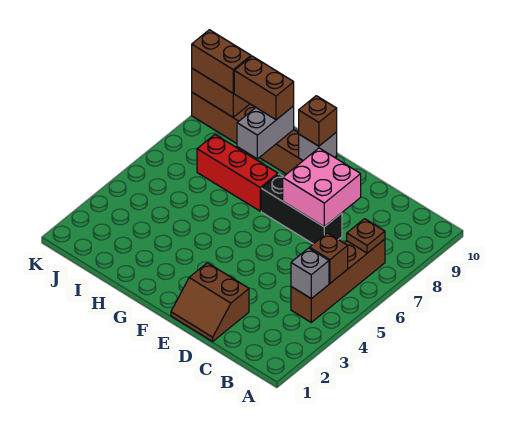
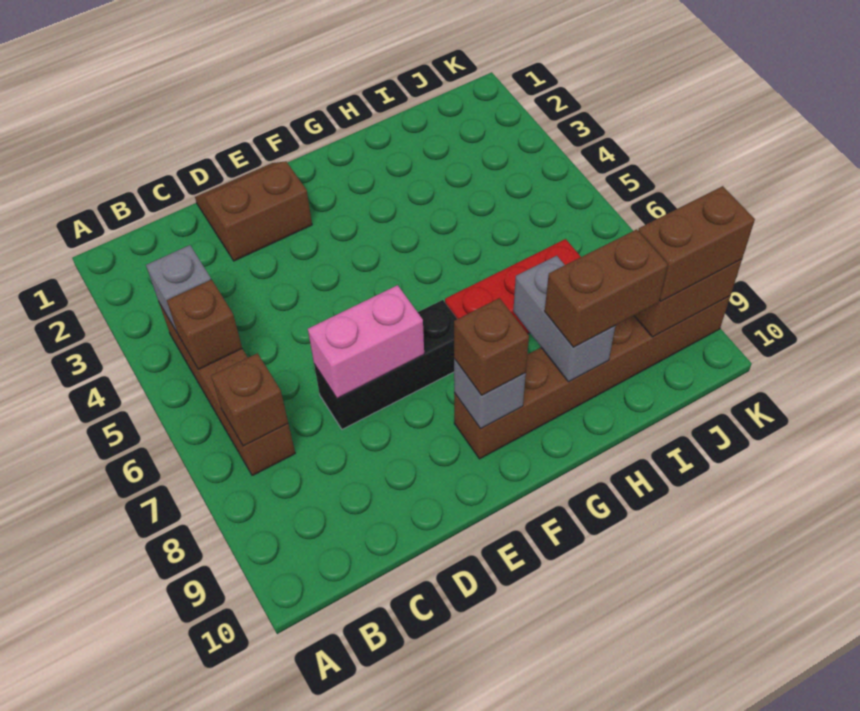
brown plate B7 level 2 -> brown brick B7 level 2
pink brick D7:E8 level 2 -> pink brick D7:E7 level 2

